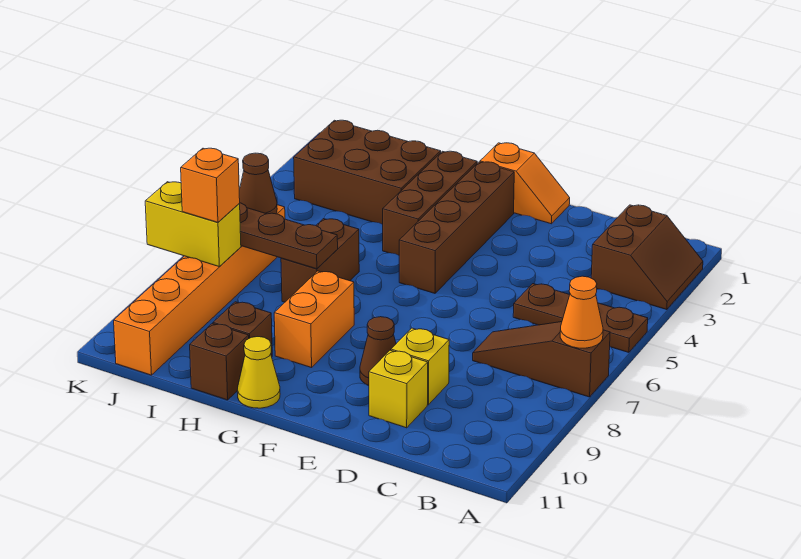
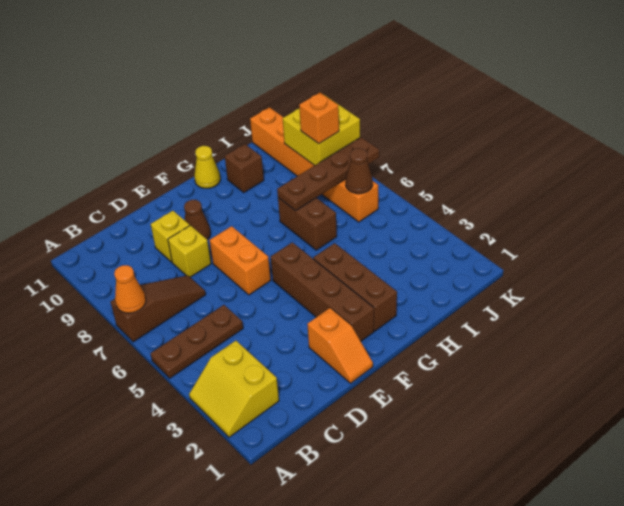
brown slope A2:B3 level 1 top B -> yellow slope A2:B3 level 1 top B
yellow brick D10 level 1 -> yellow brick D8 level 1
orange slope E1:F1 level 1 top F -> orange slope E1:E2 level 1 top 2
orange brick G8:G9 level 1 -> orange brick E6:E7 level 1
brown brick H2:J3 level 1 -> none
brown brick H11 level 1 -> none
yellow brick J8:K8 level 2 -> yellow brick J8:K9 level 2

